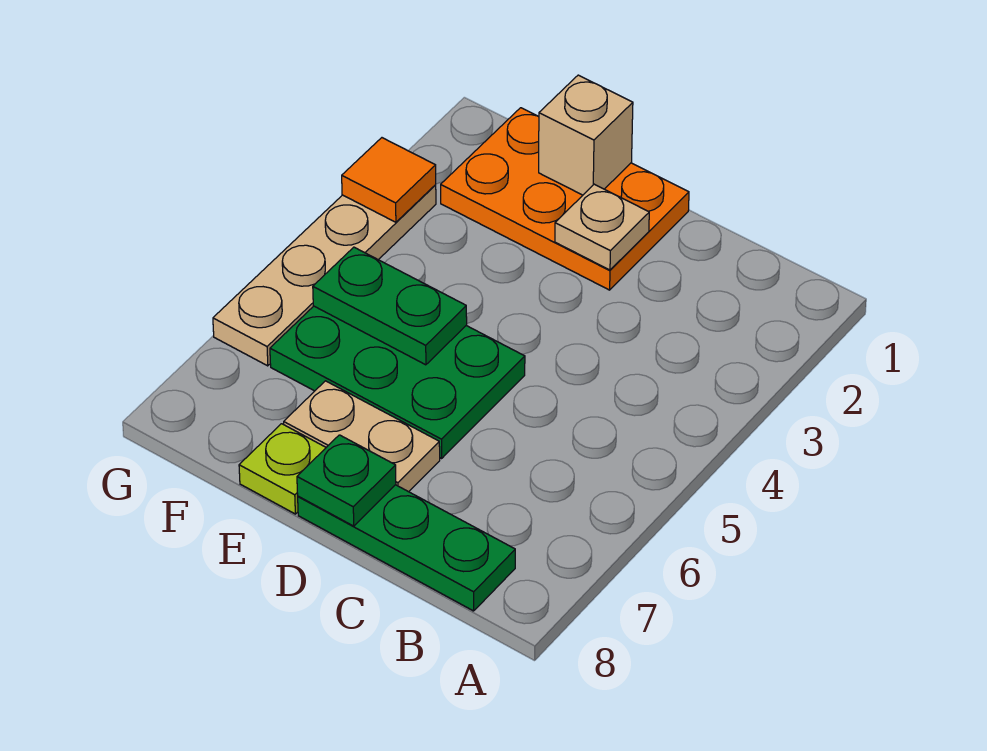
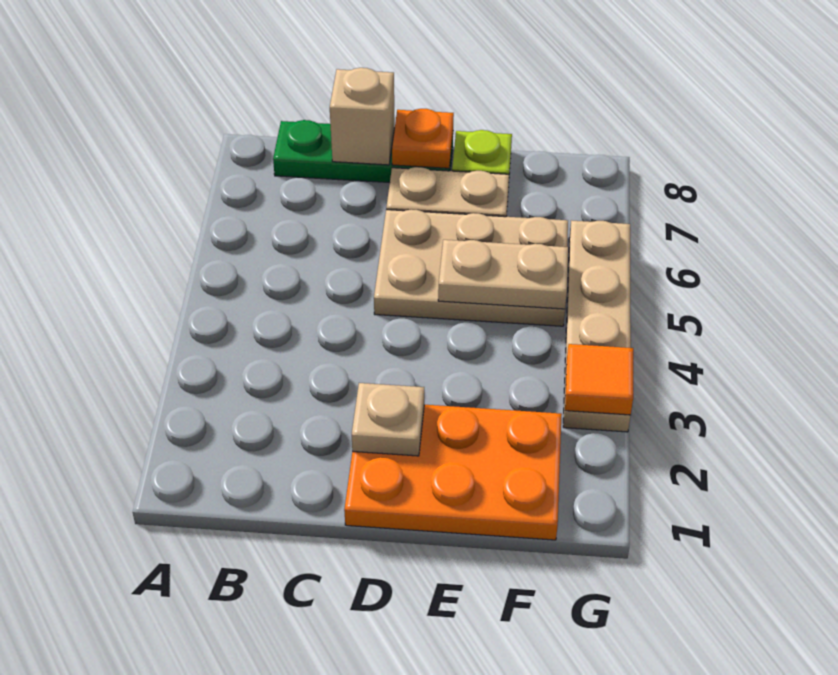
green plate D5:F6 level 1 -> tan plate D5:F6 level 1
green plate D8 level 2 -> orange plate D8 level 2
tan brick E1 level 2 -> tan brick C8 level 2
green plate E5:F5 level 2 -> tan plate E5:F5 level 2

